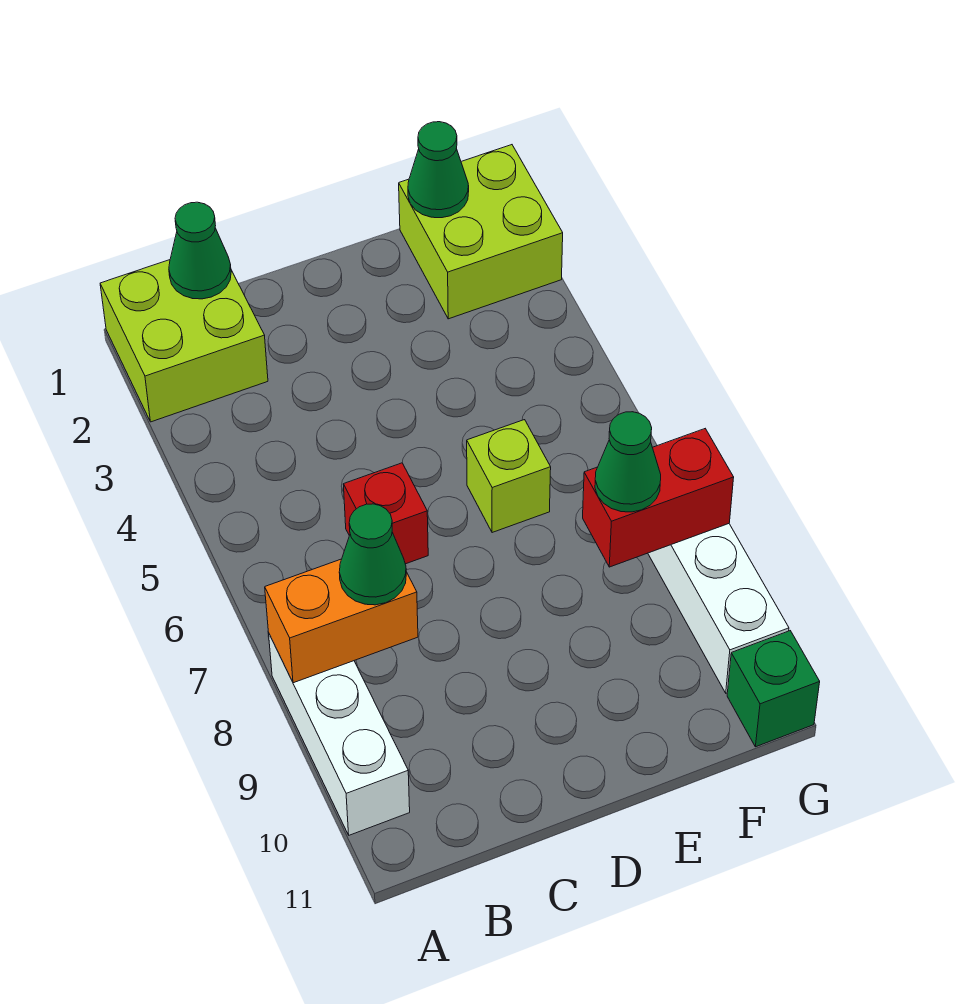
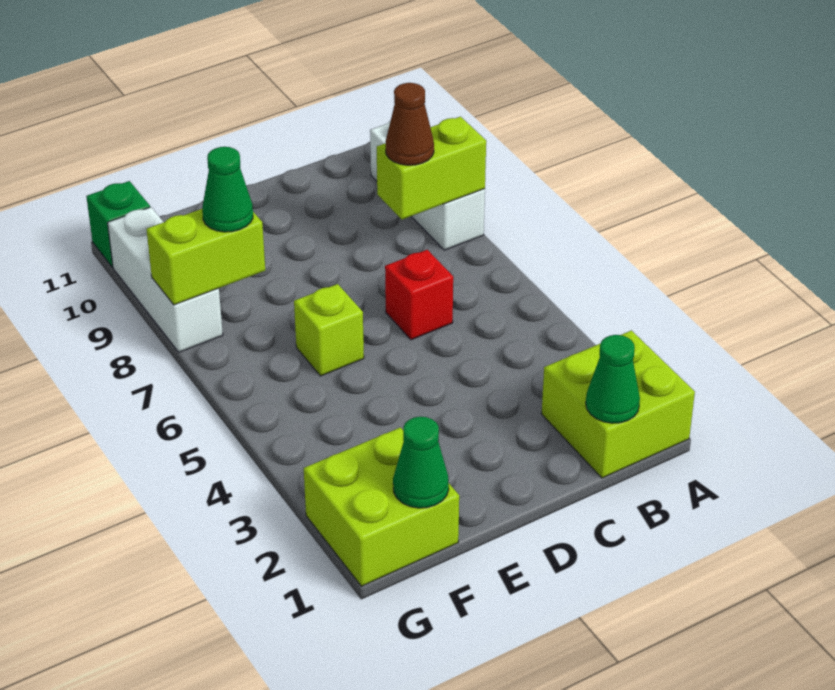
orange brick A8:B8 level 2 -> lime brick A8:B8 level 2
green cone B8 level 3 -> brown cone B8 level 3
red brick F8:G8 level 2 -> lime brick F8:G8 level 2

